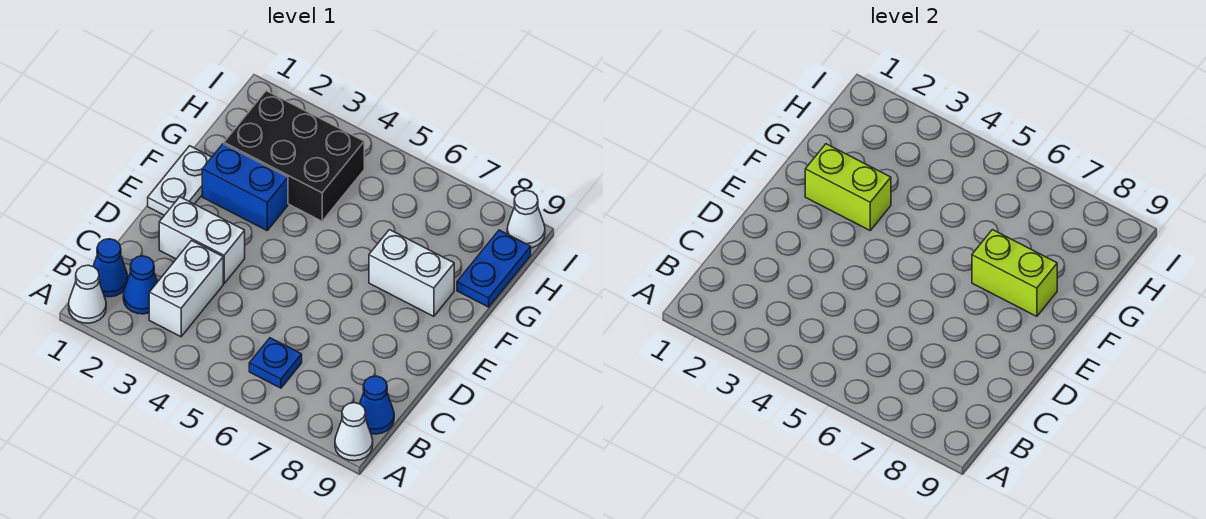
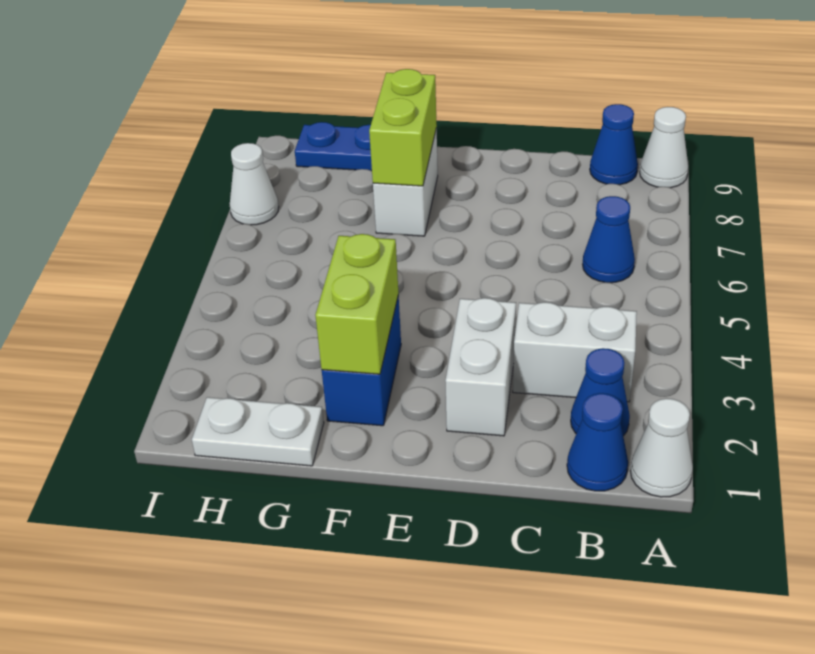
blue plate B6 level 1 -> blue cone B6 level 1
white plate E1:F1 level 1 -> white plate G1:H1 level 1
black brick G2:H4 level 1 -> none
white cone I9 level 1 -> white cone I7 level 1

